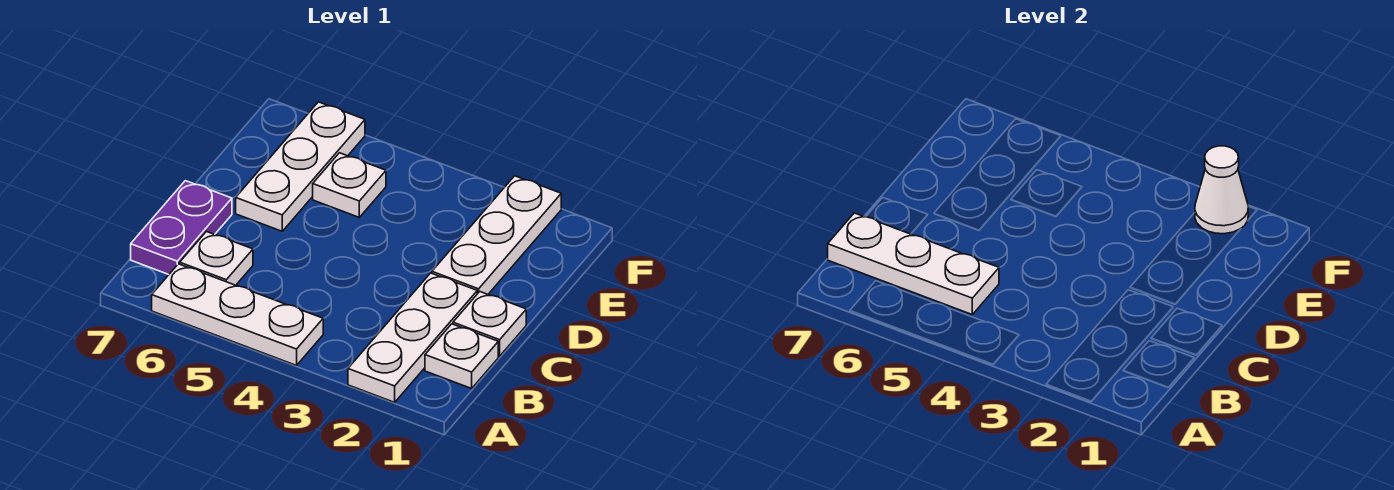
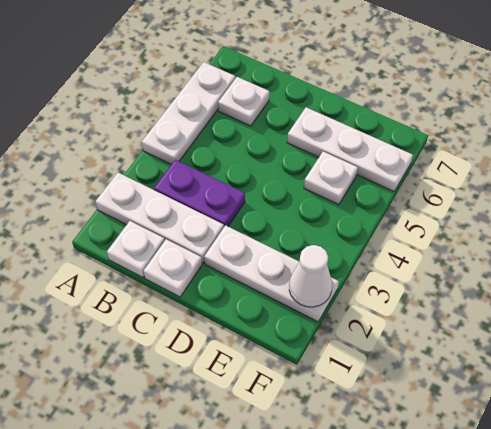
white plate B5:B7 level 2 -> none
purple plate B7:C7 level 1 -> purple plate B3:C3 level 1

